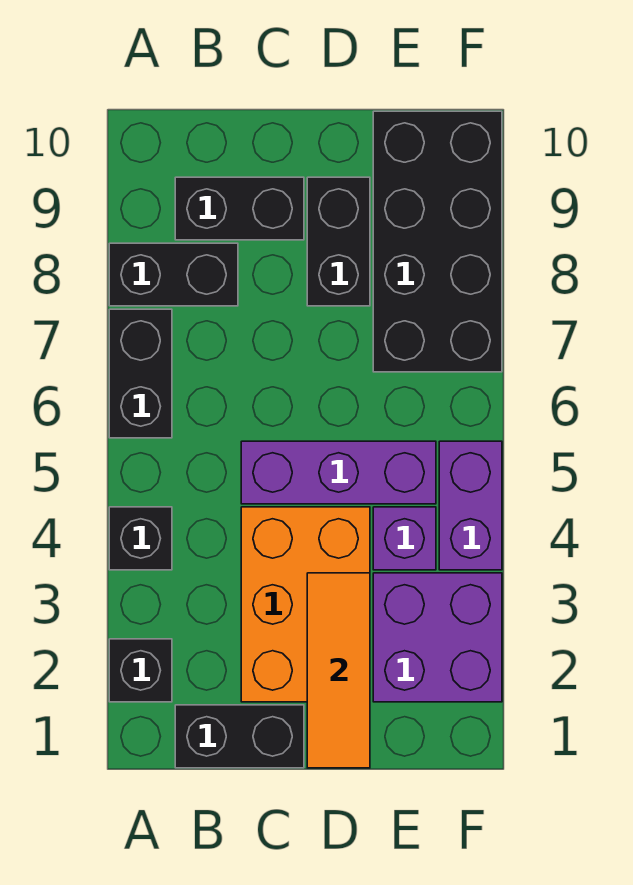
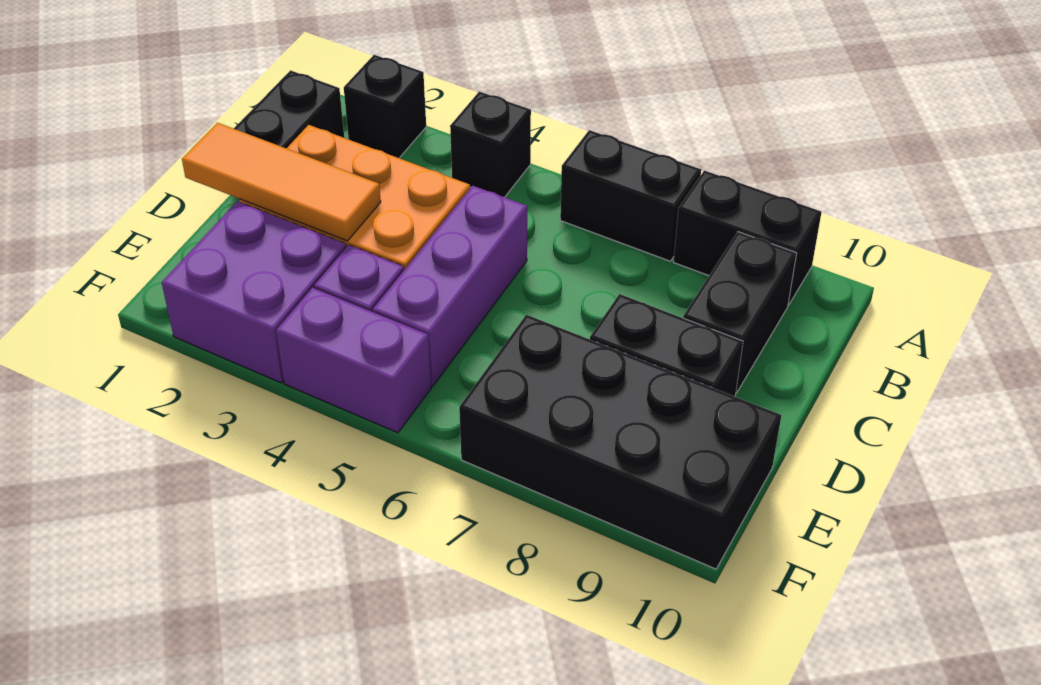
black brick A8:B8 level 1 -> black brick A8:A9 level 1

